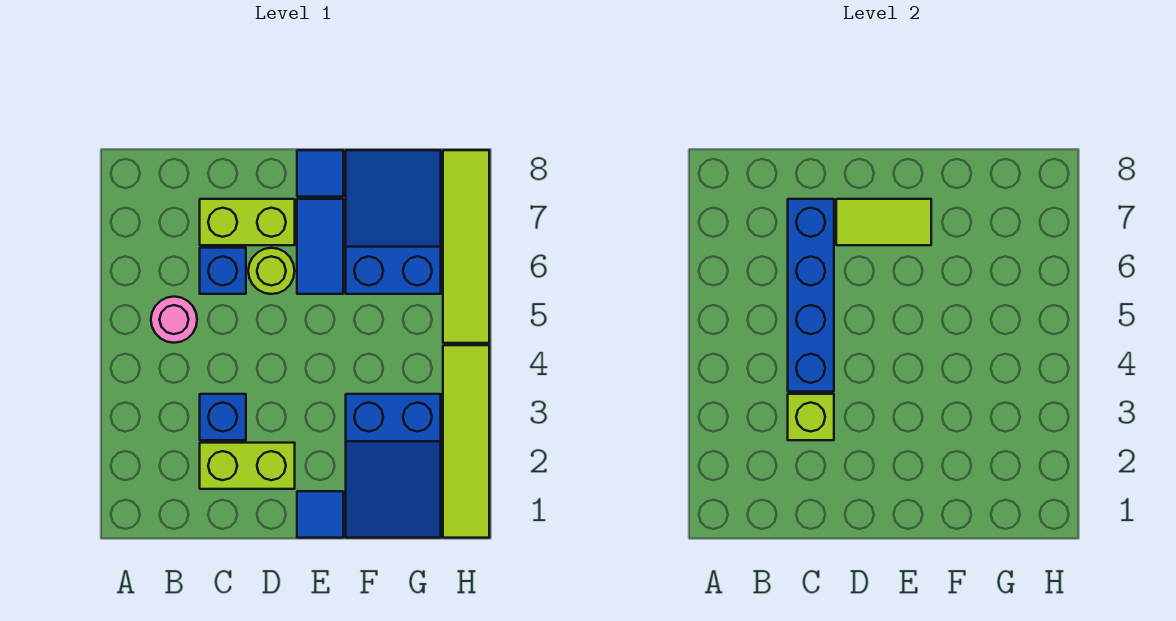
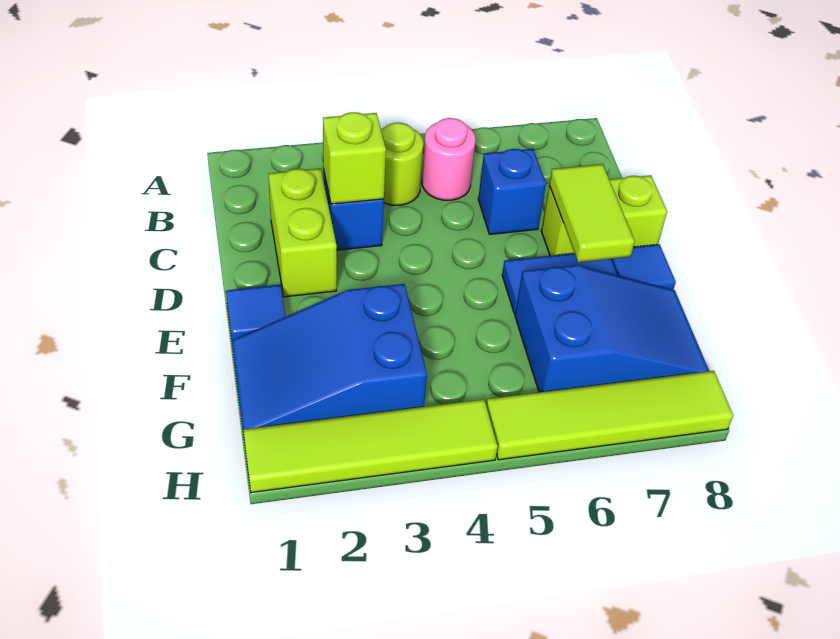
blue brick C4:C7 level 2 -> none
lime brick C7:D7 level 1 -> lime brick D7:D8 level 1
lime round brick D6 level 1 -> lime round brick B4 level 1

